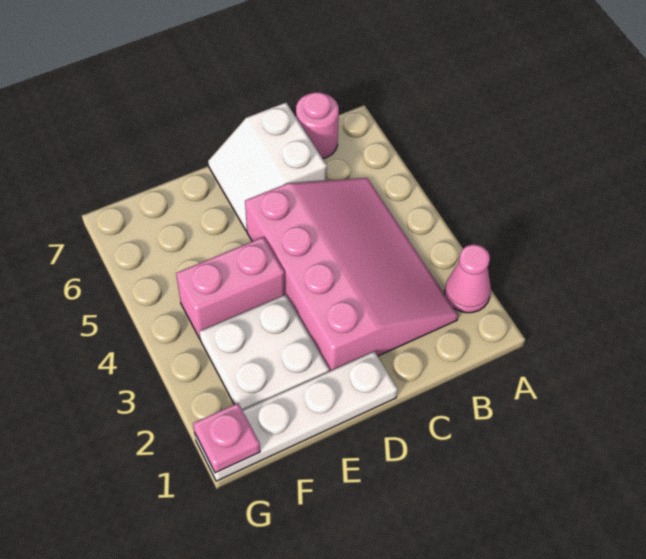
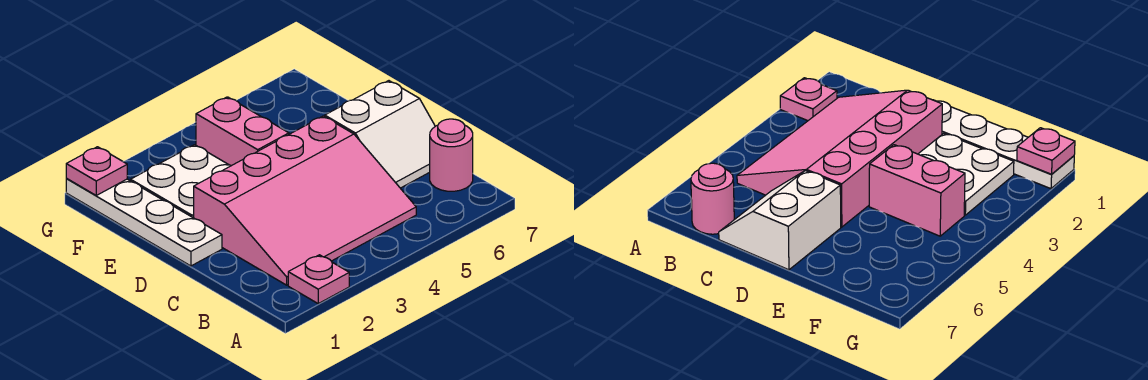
pink cone A2 level 1 -> pink plate A2 level 1
white slope C6:D7 level 1 top C -> white slope C6:D7 level 1 top D

